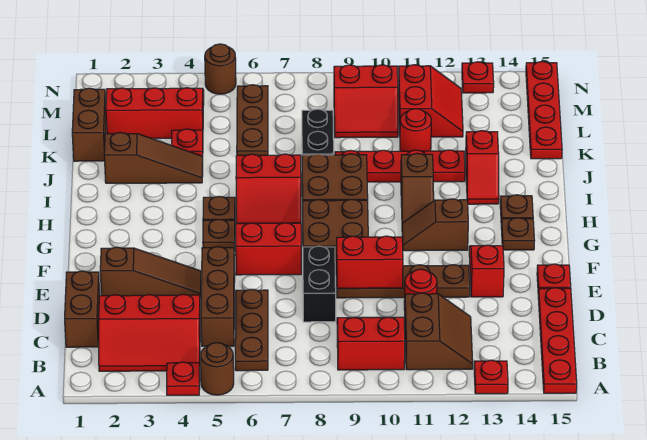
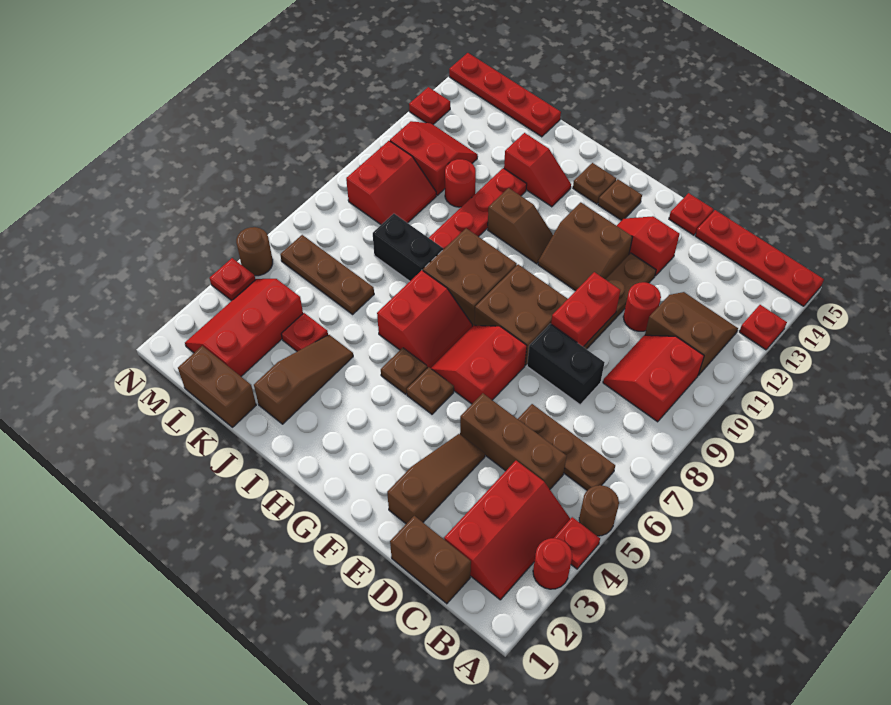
none -> red round brick A3 level 1
brown slope G11:G12 level 1 top 12 -> brown slope F11:G12 level 1 top 12
none -> red plate N4 level 1

